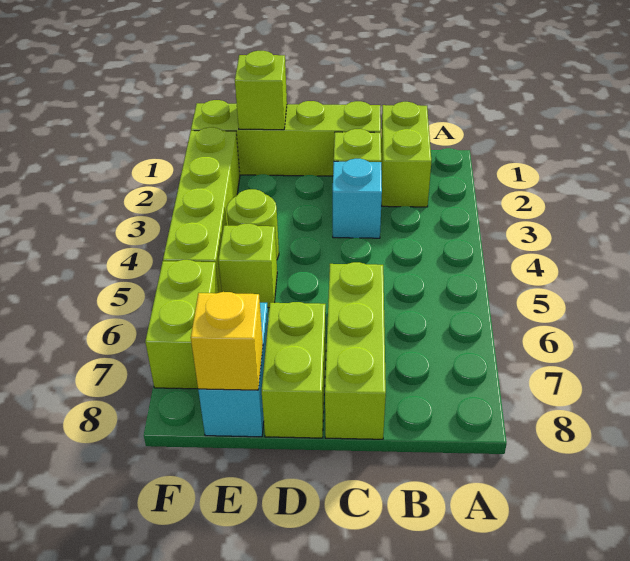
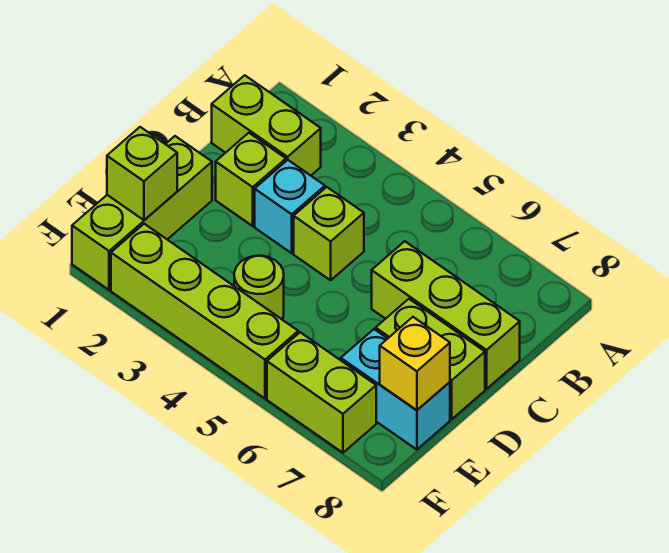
lime brick C1:F1 level 1 -> lime brick D1:F1 level 1
lime brick E5 level 1 -> lime brick C4 level 1

